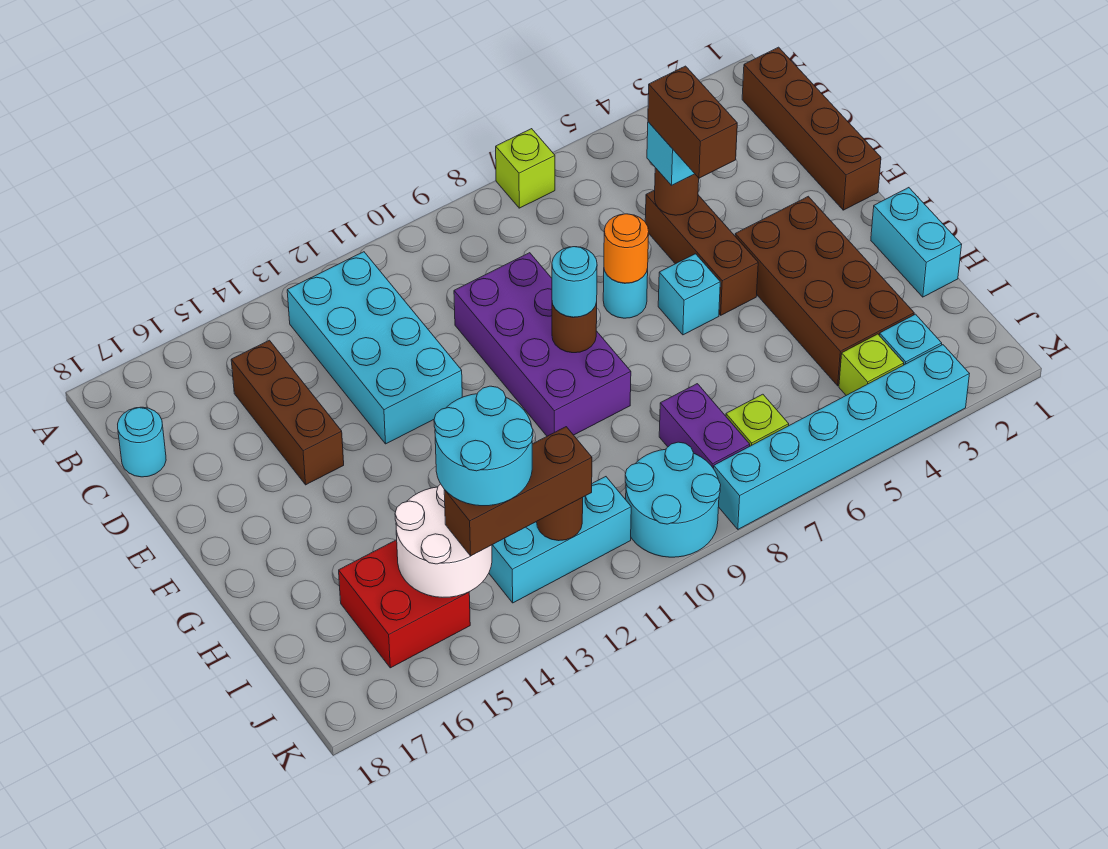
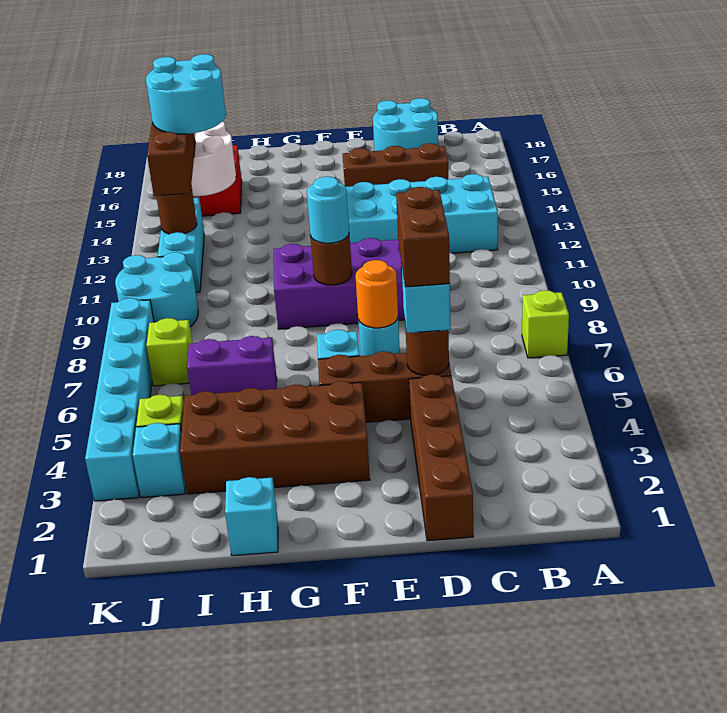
brown brick B1:E1 level 1 -> brown brick D1:D4 level 1
cyan round brick C18 level 1 -> cyan round brick C17:D18 level 1
brown brick D5:E5 level 4 -> brown brick D5:D6 level 4
cyan brick G1:H1 level 1 -> cyan brick H1 level 1
purple brick I8:J8 level 1 -> purple brick H6:I6 level 1

